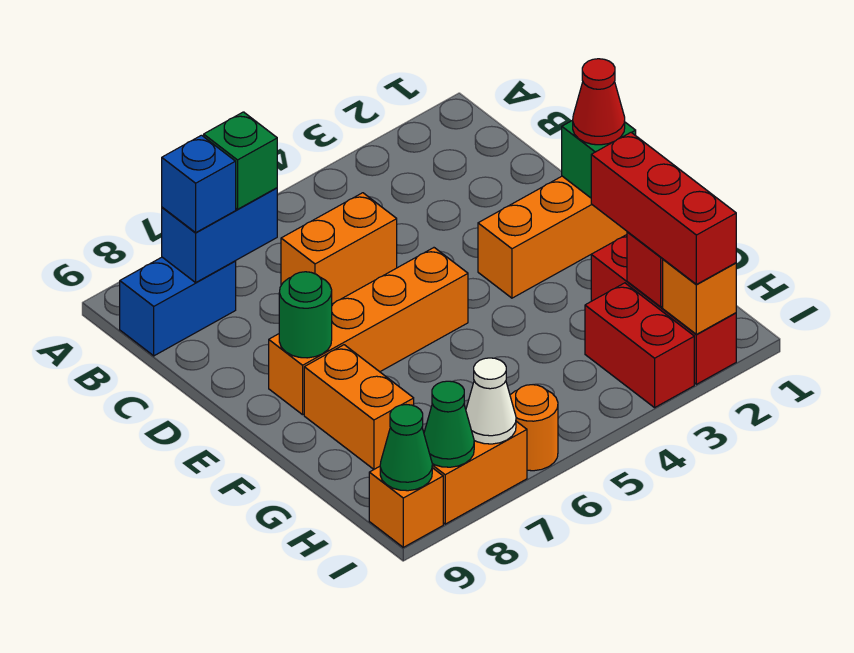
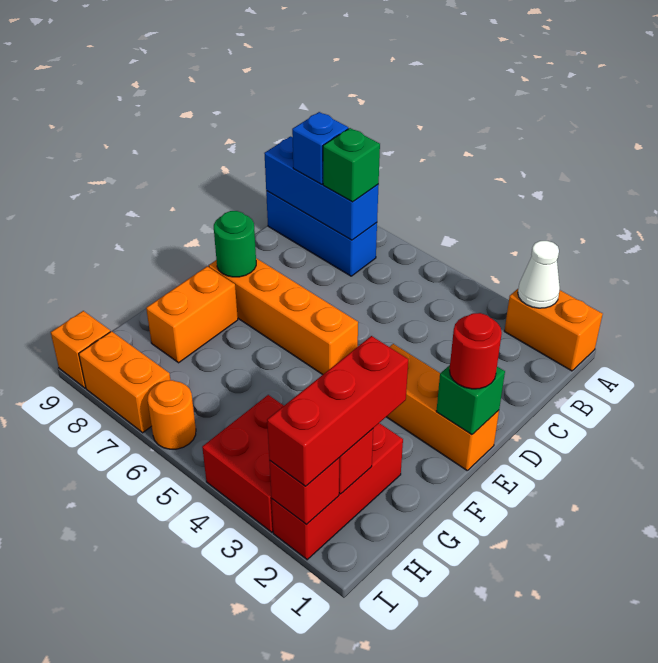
blue brick B7:B8 level 2 -> blue brick B7:B9 level 2
blue brick B8:B9 level 1 -> blue brick B7:B9 level 1
orange brick C5:C6 level 1 -> orange brick A1:A2 level 1
red cone E1 level 3 -> red round brick E1 level 3
red brick H3:I3 level 1 -> red brick H3:I4 level 1
orange brick I2 level 2 -> red brick I2 level 2
white cone I7 level 2 -> white cone A2 level 2
green cone I8 level 2 -> none
green cone I9 level 2 -> none

